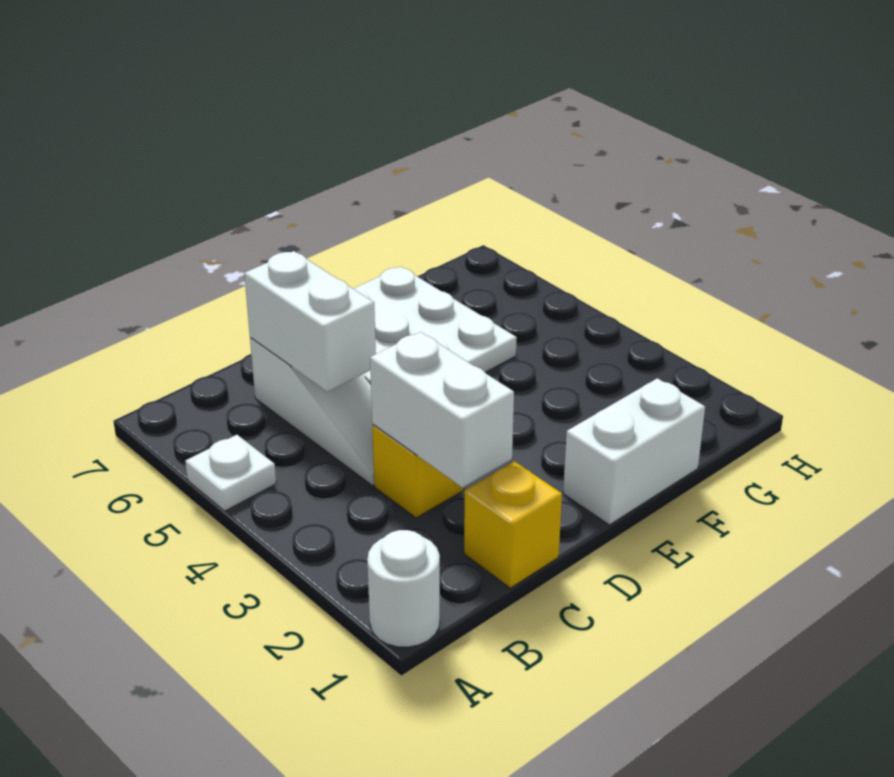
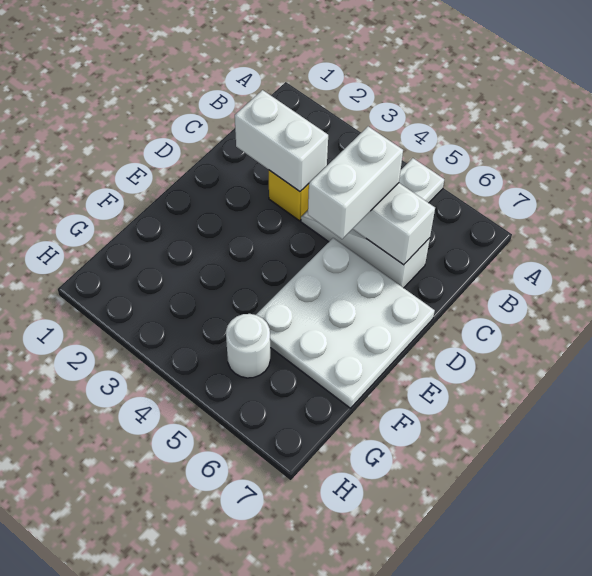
white round brick A1 level 1 -> white round brick G5 level 1
yellow brick C1 level 1 -> none
white brick E1:F1 level 1 -> white brick C5:D5 level 3

